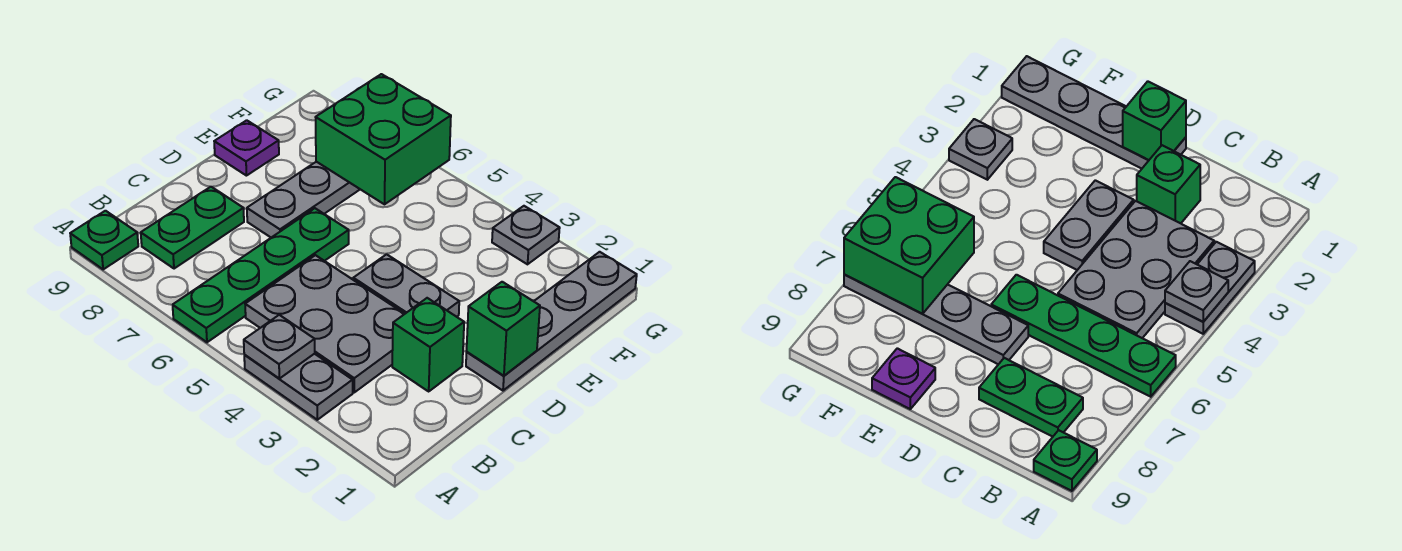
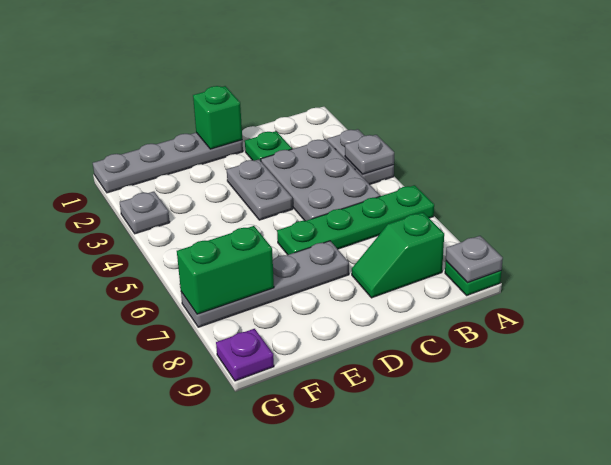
none -> grey plate A9 level 2
green plate B8:C8 level 1 -> green slope B8:C8 level 1 top B
green brick C2 level 1 -> green plate C2 level 1
purple plate E9 level 1 -> purple plate G9 level 1
green brick F6:G7 level 2 -> green brick F7:G7 level 2

